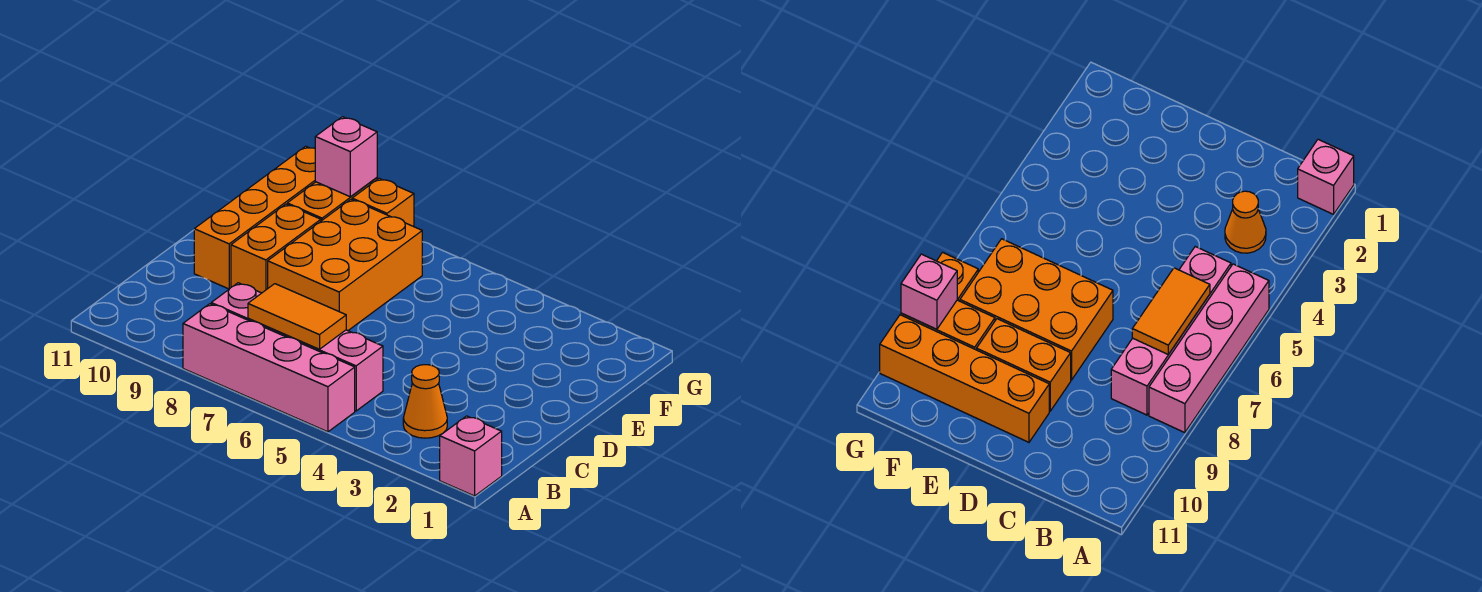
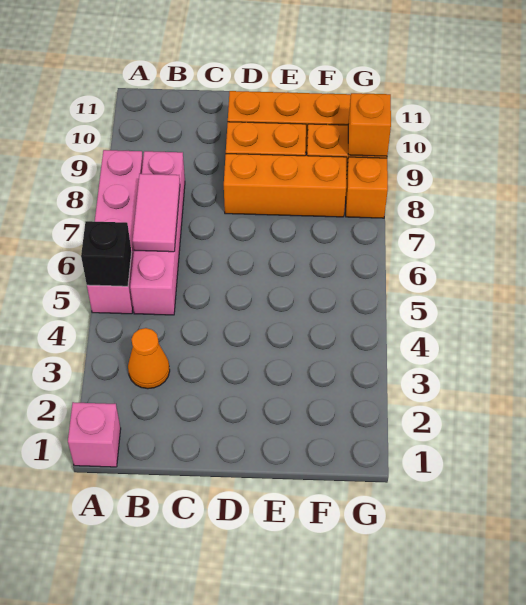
none -> black brick A5 level 2
orange tile B6:B7 level 2 -> pink tile B6:B7 level 2
orange brick D7:F8 level 1 -> orange brick D8:F8 level 1
pink brick G9 level 2 -> orange brick G9 level 2

